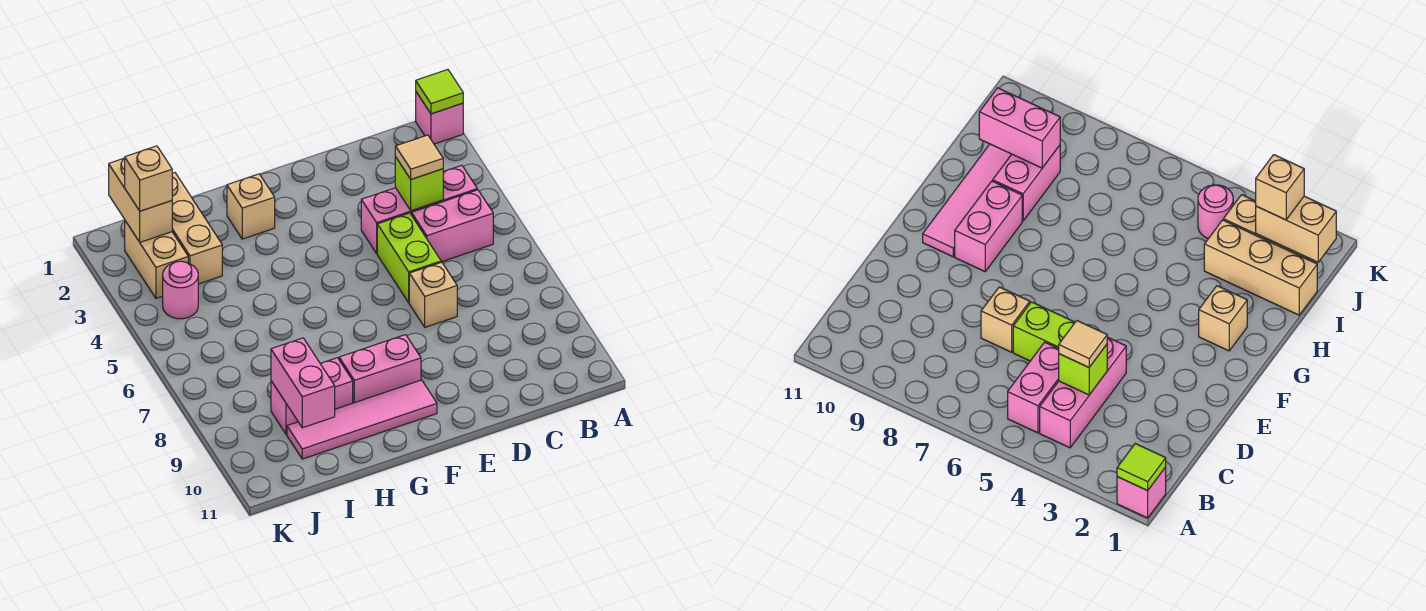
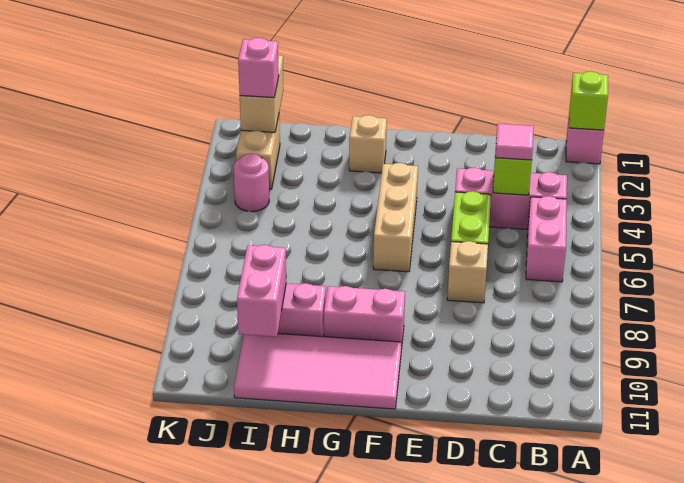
lime tile A1 level 2 -> lime brick A1 level 2
pink brick B5:C5 level 1 -> pink brick B5:B6 level 1
tan tile C4 level 3 -> pink tile C4 level 3
pink tile F10:I10 level 1 -> pink tile F10:I11 level 1
tan brick I1:I3 level 1 -> tan brick F4:F6 level 1
tan brick J2 level 3 -> pink brick J2 level 3

